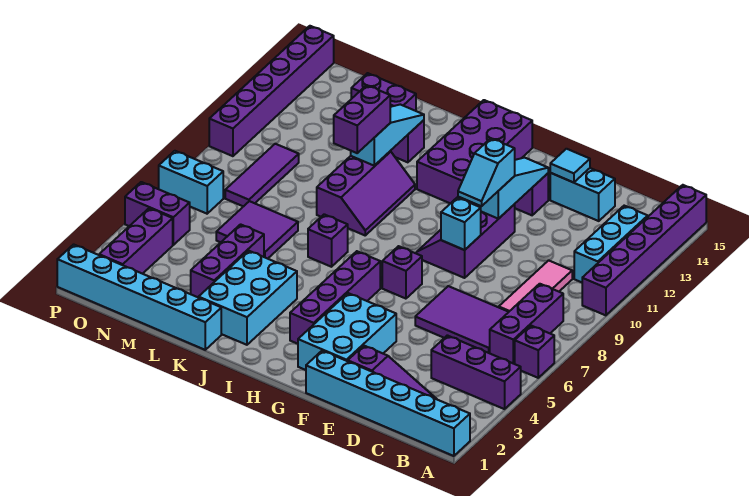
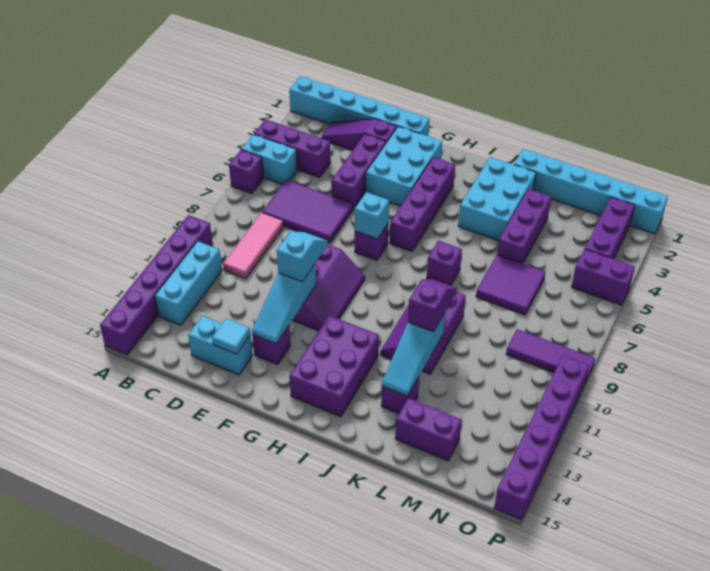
purple brick B6:B8 level 1 -> purple brick E3:E5 level 1
cyan brick F9 level 2 -> cyan brick G7 level 2
purple brick H12:I15 level 1 -> purple brick H12:I14 level 1
purple brick K10:K11 level 3 -> purple slope K10:K11 level 3 top 11
purple tile N8:N10 level 1 -> purple tile N9:P9 level 1
cyan brick O7:P7 level 1 -> cyan brick A5:B5 level 1

